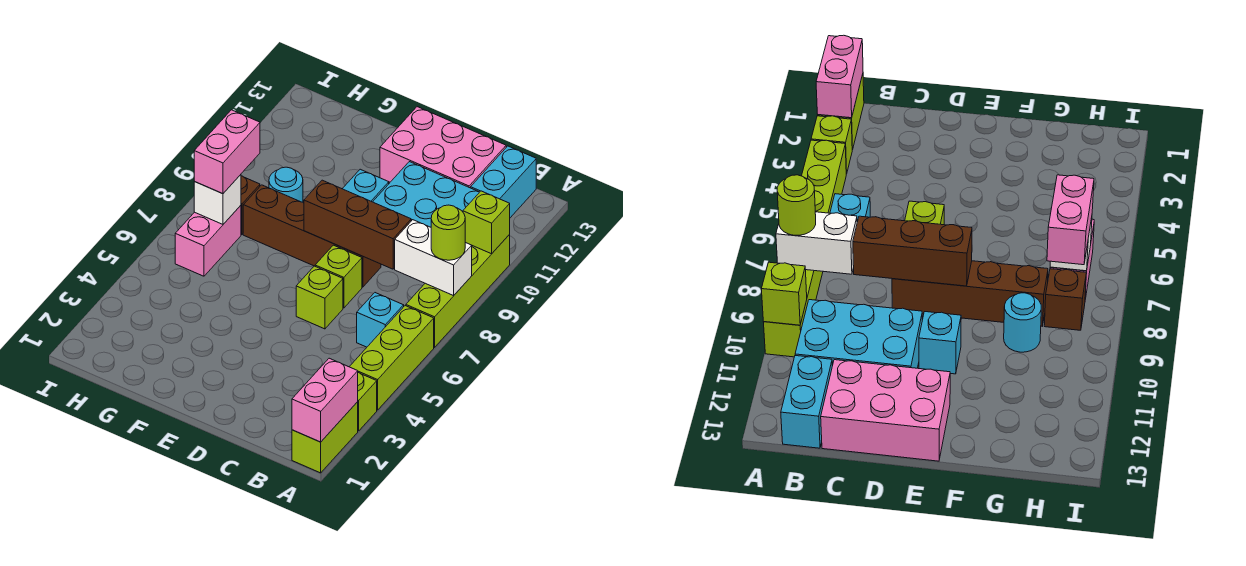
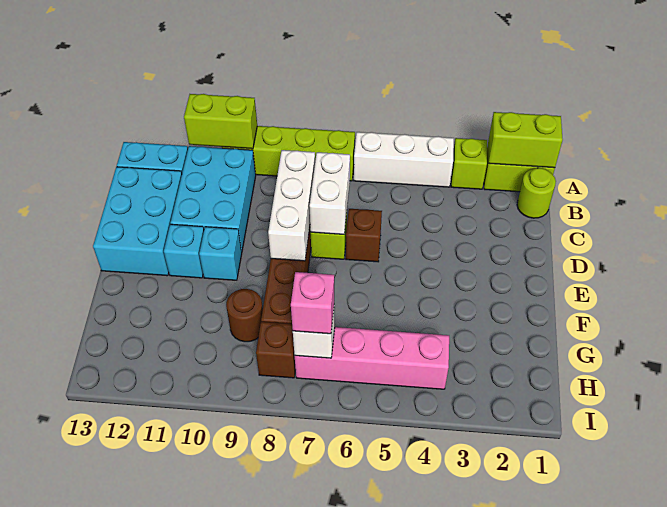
pink brick A1:A2 level 2 -> lime brick A1:A2 level 2
lime brick A4:A6 level 1 -> white brick A4:A6 level 1
white brick A8:B8 level 2 -> white brick C7:D7 level 2
lime round brick A8 level 3 -> lime round brick B1 level 1
lime brick A10 level 2 -> lime brick A10:A11 level 2
cyan brick B6 level 1 -> cyan brick E11 level 1
brown brick C8:E8 level 2 -> white brick C8:E8 level 2
pink brick C12:E13 level 1 -> cyan brick C12:E13 level 1
lime brick D6 level 1 -> brown brick D6 level 1
cyan round brick G9 level 1 -> brown round brick G9 level 1
pink brick H6:H7 level 1 -> pink brick H4:H7 level 1
pink brick H7:H8 level 3 -> pink brick H7 level 3

